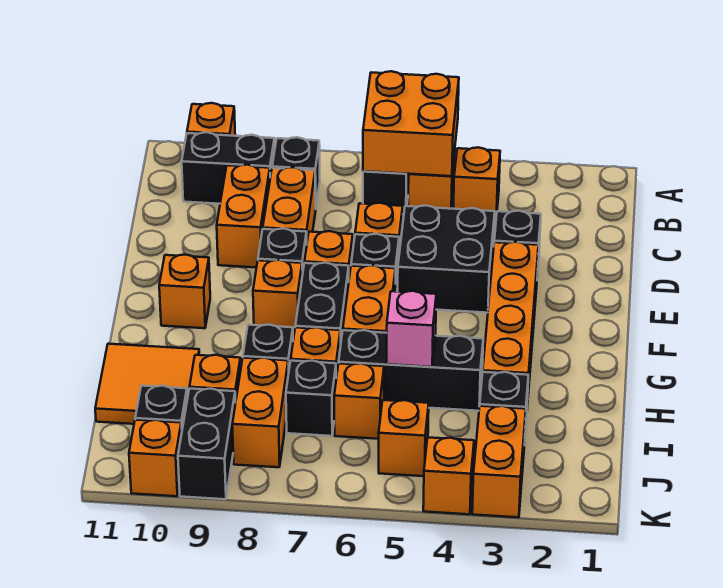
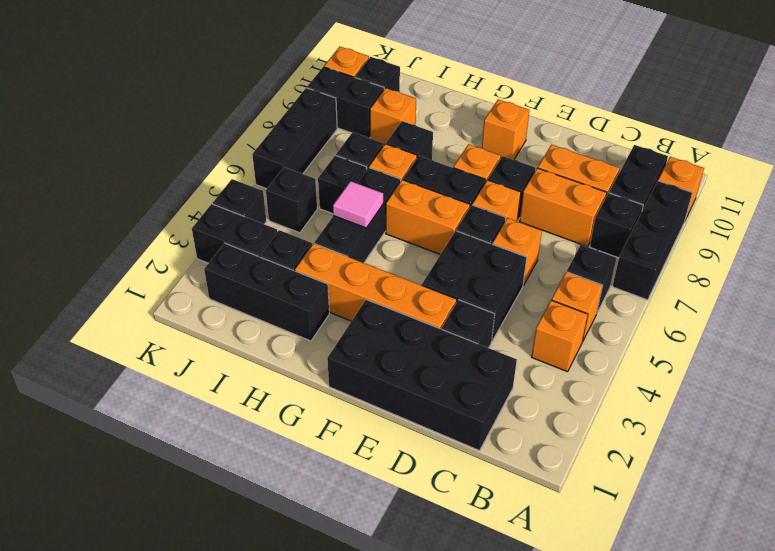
orange brick A5:B6 level 2 -> none
none -> black brick A7:A9 level 1
none -> black brick C1:F2 level 1
none -> black brick H2:J2 level 1
pink brick H5 level 2 -> pink tile H5 level 2
orange tile H10:I11 level 1 -> none
orange brick I6 level 1 -> black brick I6 level 1
orange brick I8:J8 level 1 -> none
orange brick J3:K3 level 1 -> black brick J3:K3 level 1
orange brick J5 level 1 -> black brick J5 level 1
orange brick K4 level 1 -> black brick K4 level 1
none -> black brick K6:K8 level 1

